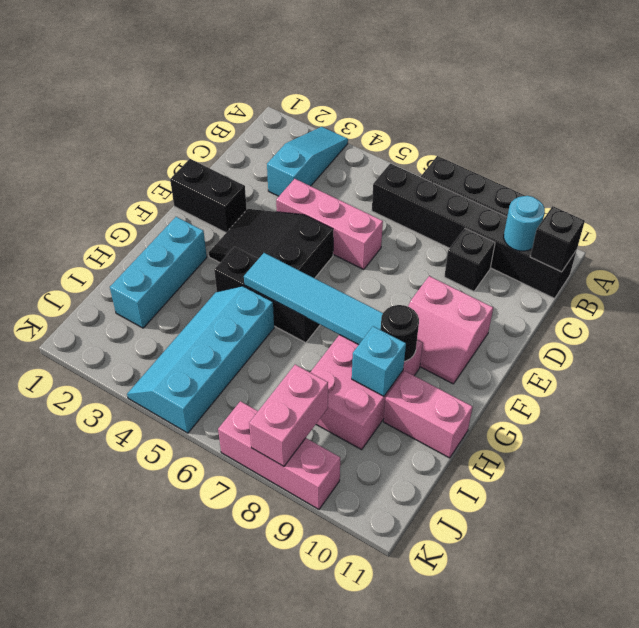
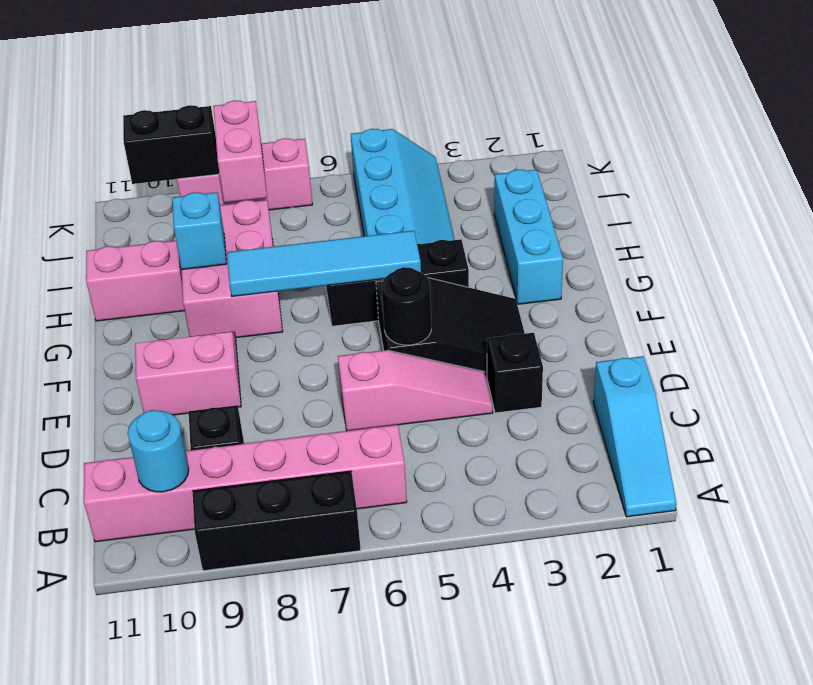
cyan slope A3:C3 level 1 top C -> cyan slope A1:C1 level 1 top C
black brick B6:B11 level 1 -> pink brick B6:B11 level 1
black brick B11 level 2 -> black brick D3 level 1
pink brick D4:D6 level 1 -> pink slope D4:D6 level 1 top 6
black brick E1:E2 level 1 -> black brick K9:K10 level 2
black round brick G9 level 2 -> black round brick E5 level 2

